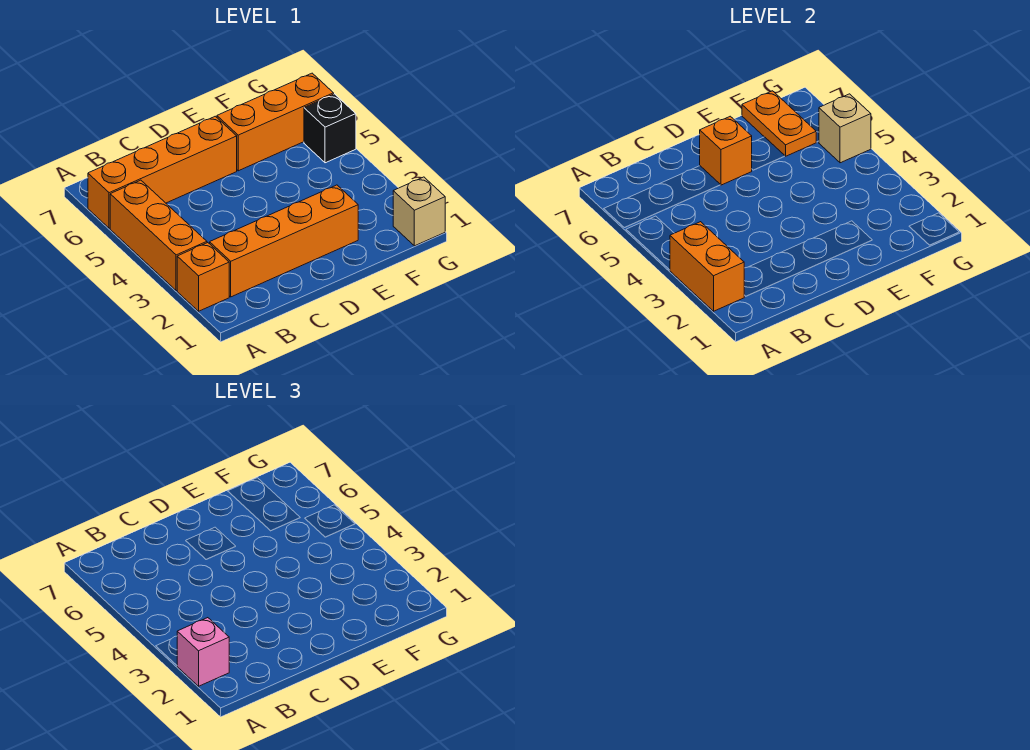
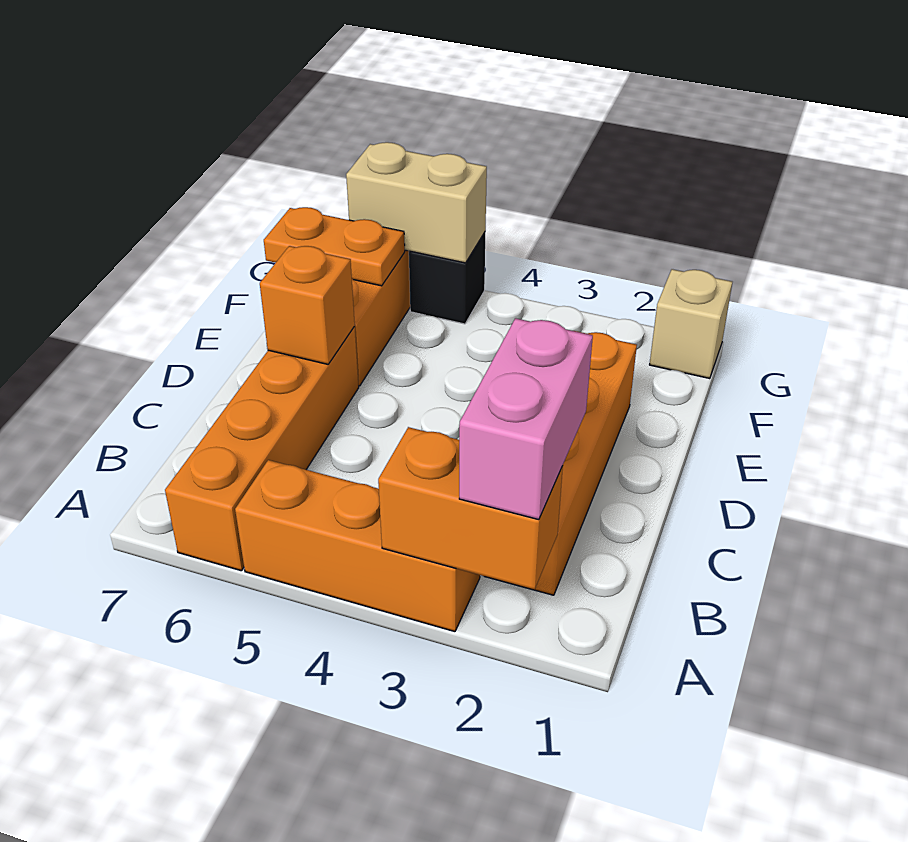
orange brick A2 level 1 -> none
pink brick A2 level 3 -> pink brick A2:B2 level 3
tan brick G5 level 2 -> tan brick G5:G6 level 2

